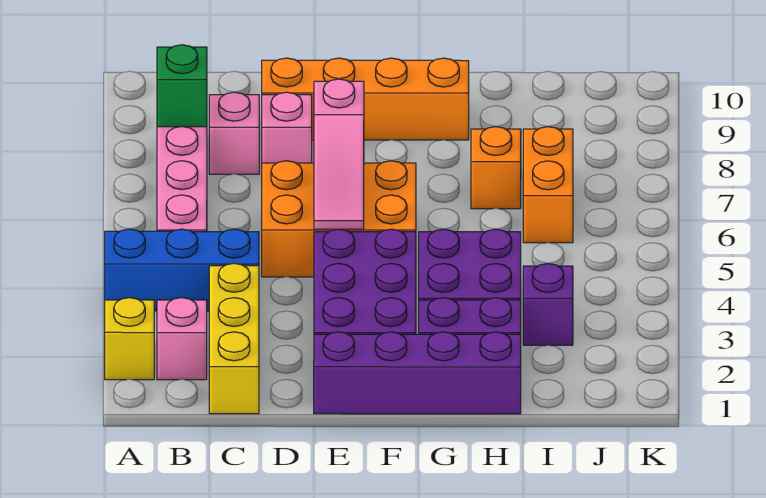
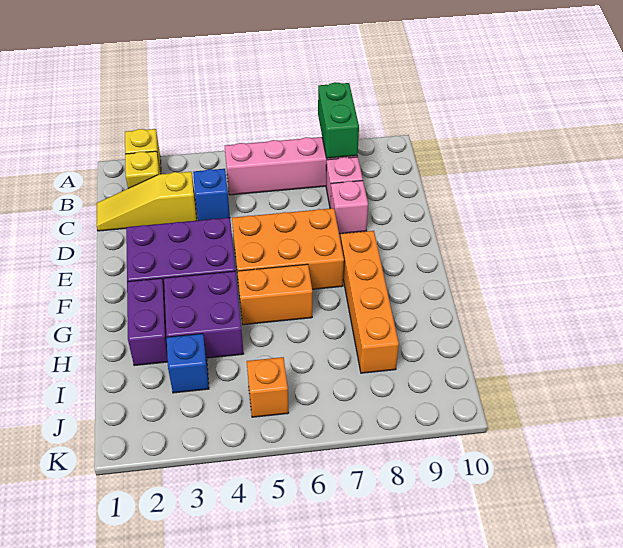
blue brick A4:C4 level 1 -> blue brick C4 level 1
pink brick B2 level 1 -> yellow brick B2 level 1
green brick B8 level 2 -> green brick A8:B8 level 2
yellow brick C1:C3 level 1 -> yellow slope C1:C3 level 1 top 3
orange brick D5:F6 level 1 -> orange brick E5:F7 level 1
orange brick D9:G9 level 1 -> orange brick F8:I8 level 1
purple brick E1:H1 level 1 -> none
pink slope E5:E7 level 2 top 7 -> none
orange brick H7 level 1 -> orange brick J5 level 1
purple brick I3 level 1 -> blue brick I3 level 1
orange brick I6:I7 level 1 -> orange brick G5:G6 level 1

